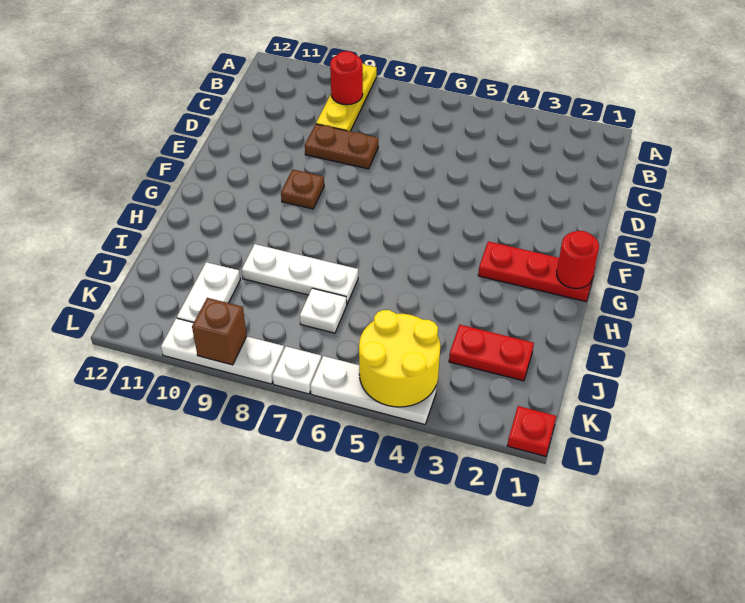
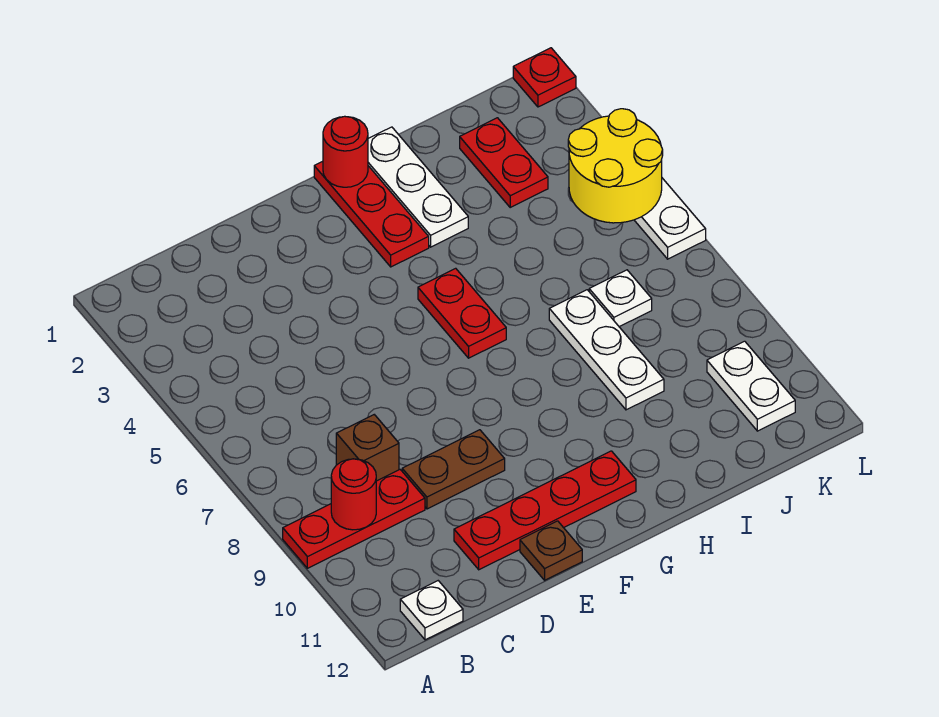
yellow plate A9:C9 level 1 -> red plate A9:C9 level 1
brown plate D8:D9 level 1 -> brown plate D9:E9 level 1
none -> red plate D11:G11 level 1
brown plate F9 level 1 -> brown plate E12 level 1
none -> red plate G5:G6 level 1
white plate J10:K10 level 1 -> white plate K10:K11 level 1
white plate L7 level 1 -> white plate B12 level 1
white plate L8:L10 level 1 -> white plate H1:H3 level 1
brown brick L9 level 2 -> brown brick C8 level 1

